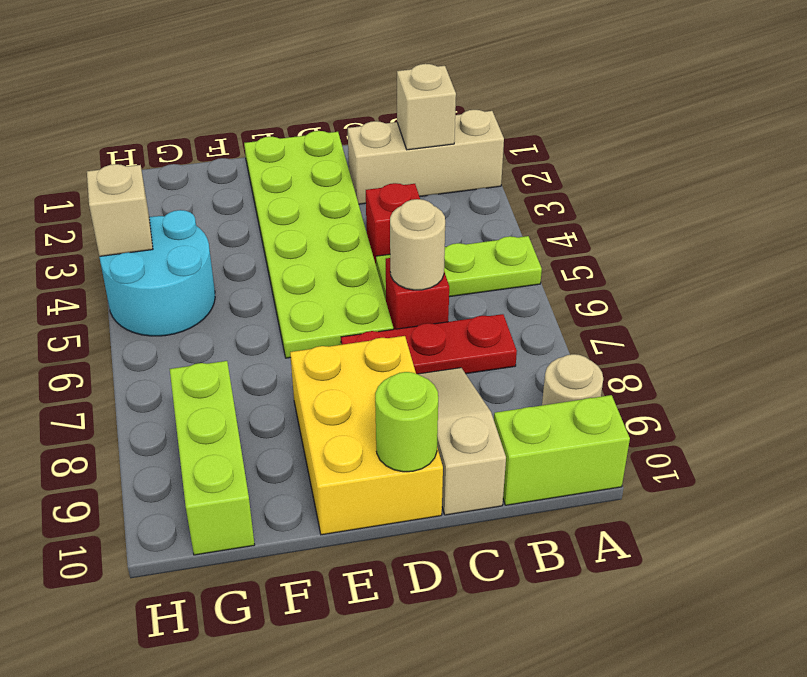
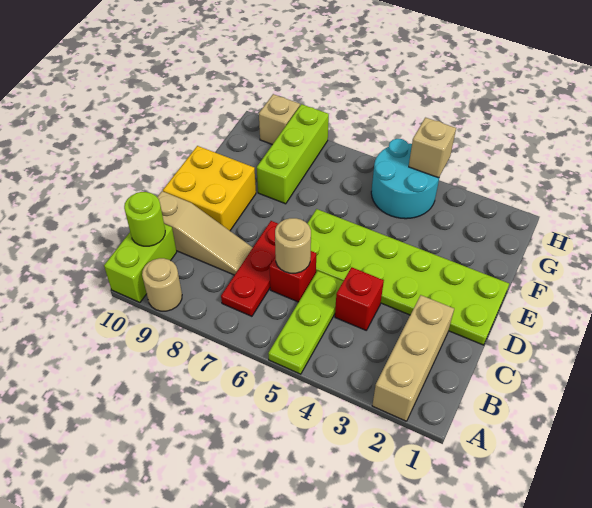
tan brick B2 level 2 -> tan brick H9 level 1
yellow brick D8:E10 level 1 -> yellow brick D9:E10 level 1
lime round brick D10 level 2 -> lime round brick B10 level 2
lime brick G8:G10 level 1 -> lime brick F8:H8 level 1

